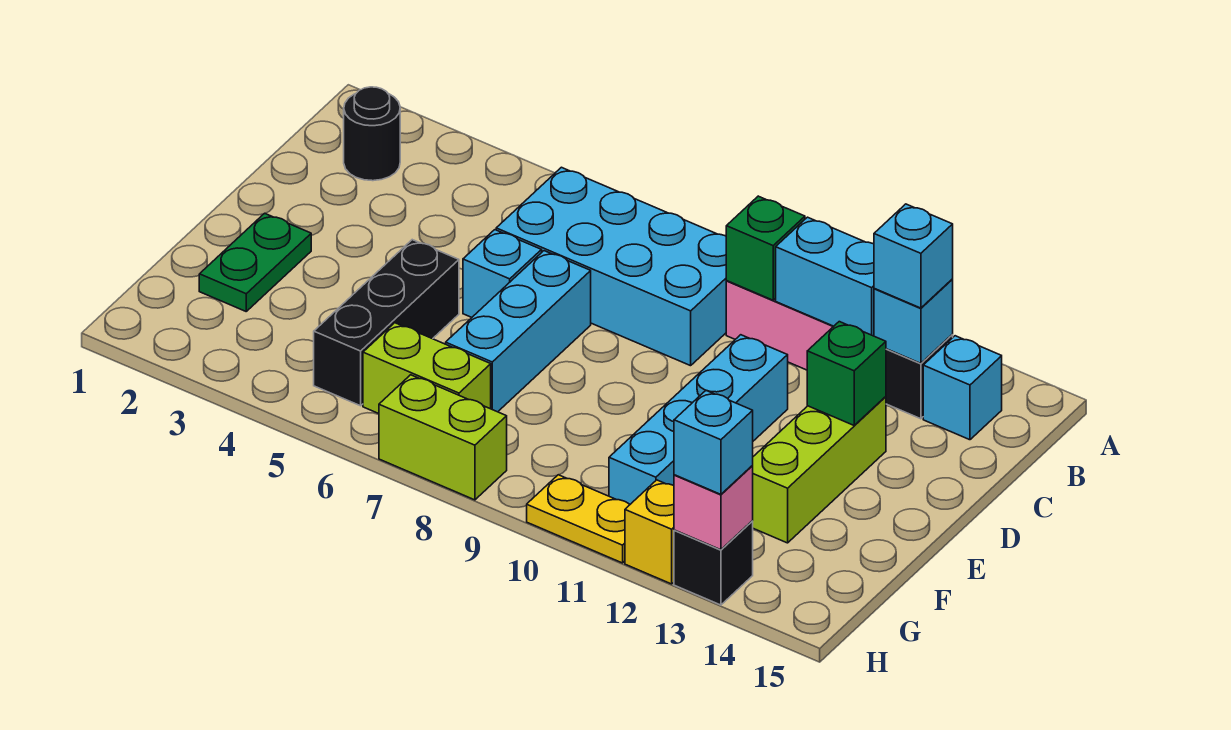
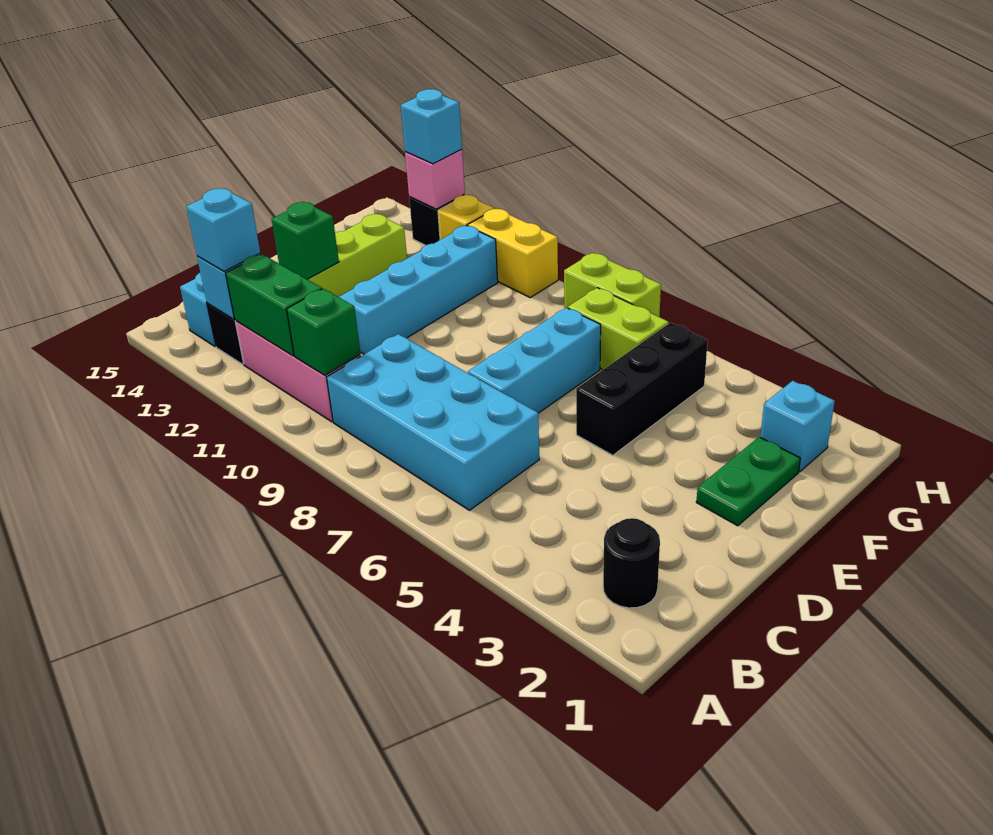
cyan brick B11:B12 level 2 -> green brick B11:B12 level 2
cyan brick D6 level 1 -> cyan brick G2 level 1
yellow plate H10:H11 level 1 -> yellow brick H10:H11 level 1

